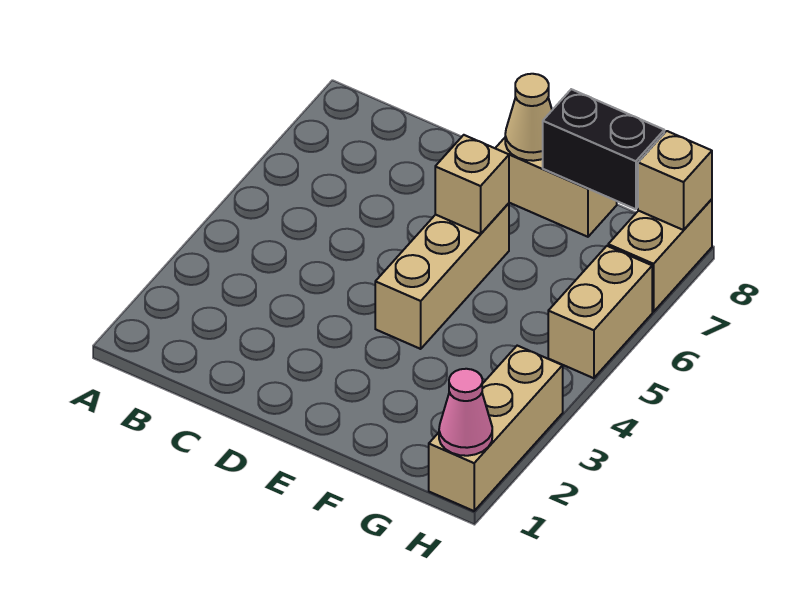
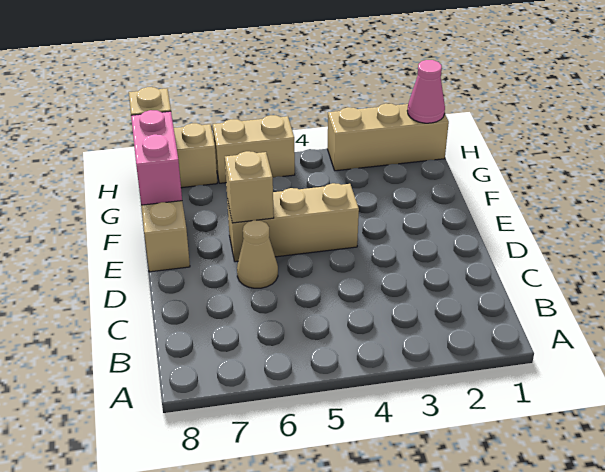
tan cone E8 level 2 -> tan cone D6 level 1
black brick F8:G8 level 2 -> pink brick F8:G8 level 2

